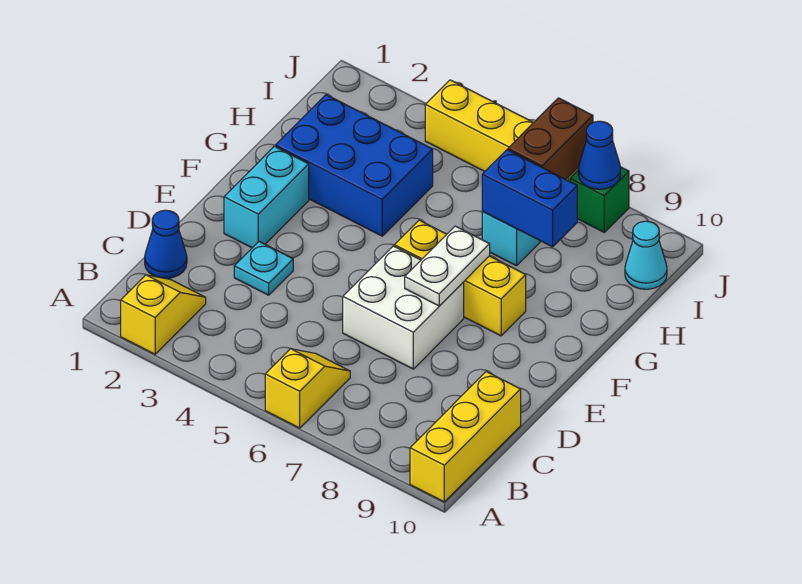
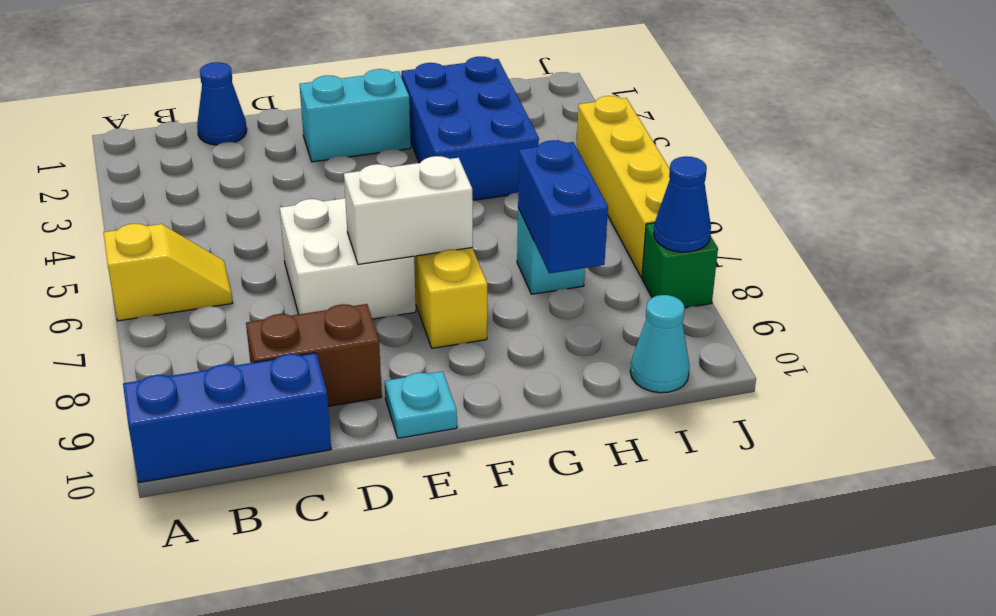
yellow slope A2:B2 level 1 top A -> none
yellow brick A10:C10 level 1 -> blue brick A10:C10 level 1
cyan plate D3 level 1 -> cyan plate E10 level 1
white plate E7:F7 level 2 -> white brick E7:F7 level 2
brown brick I7:J7 level 2 -> brown brick C9:D9 level 1

